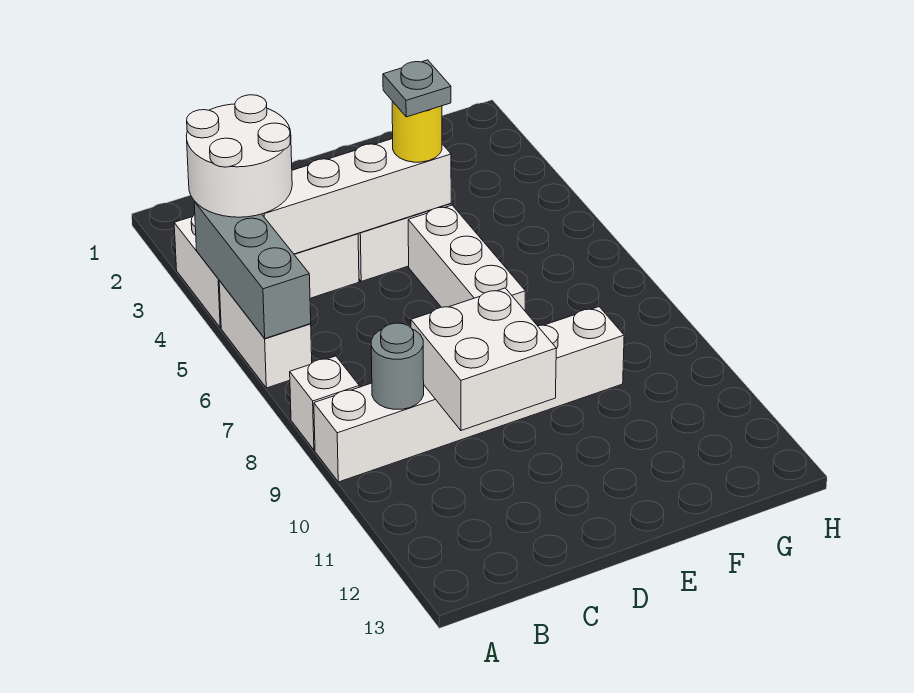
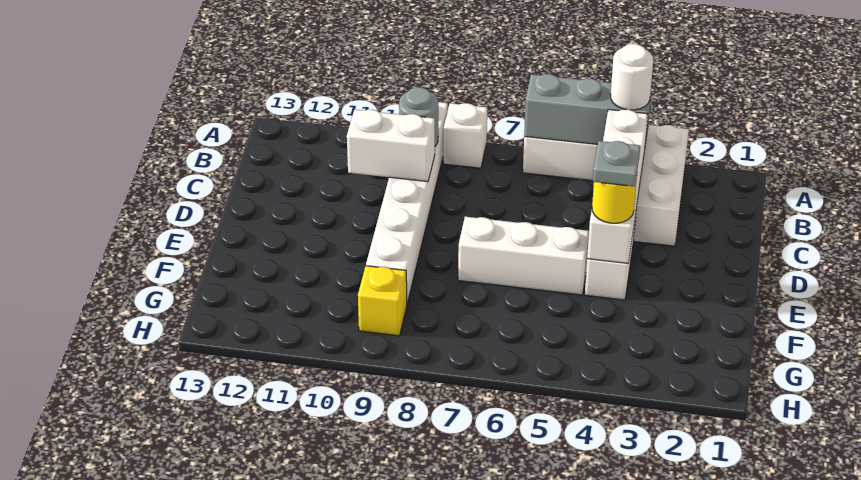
white round brick A3:B4 level 3 -> white round brick A4 level 3
white brick C9:D10 level 2 -> white brick C9:C10 level 2
none -> yellow brick G9 level 1

